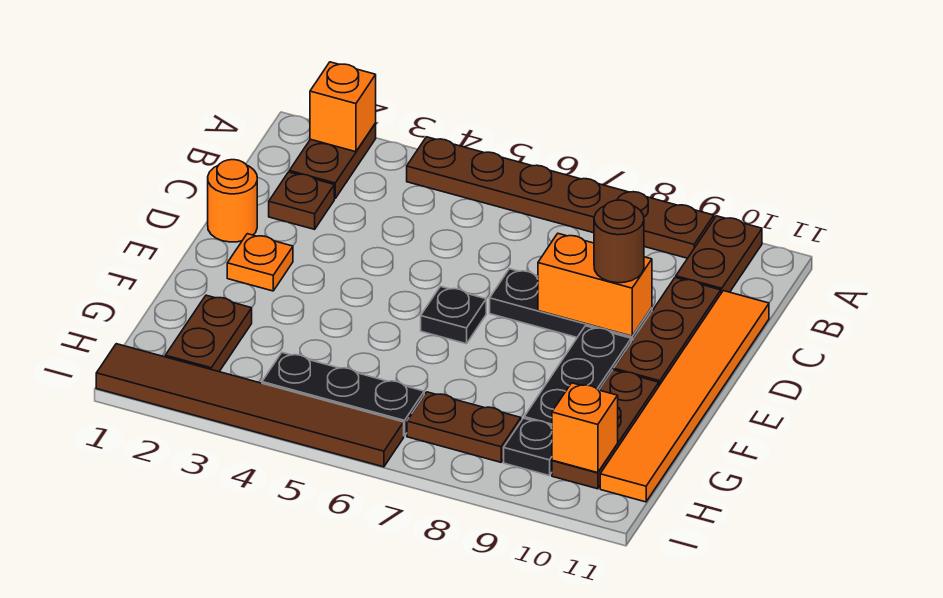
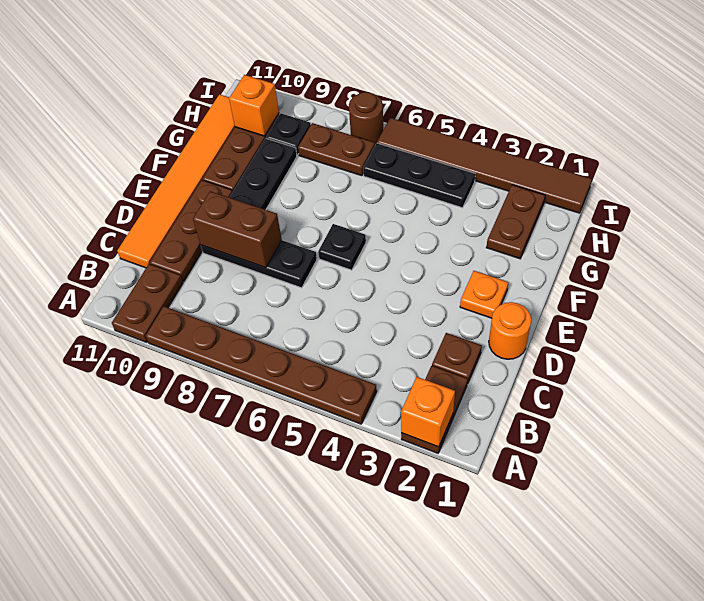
orange brick D8:D9 level 2 -> brown brick D8:D9 level 2
brown round brick D9 level 3 -> brown round brick I7 level 1

